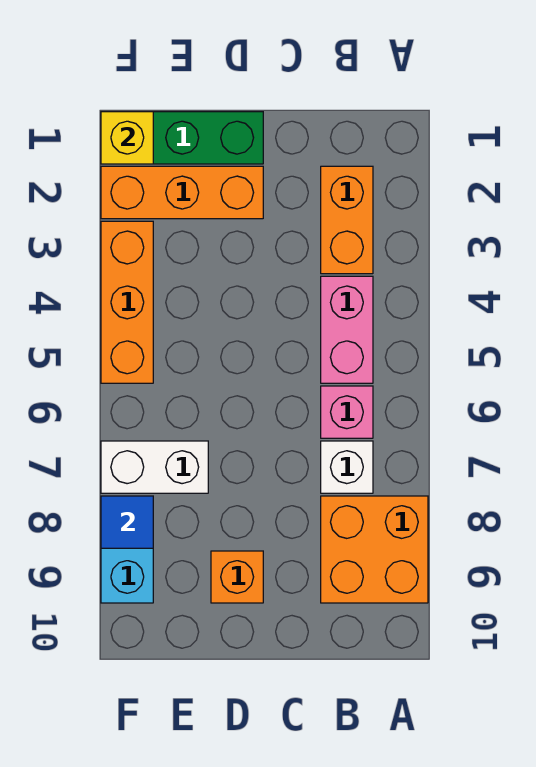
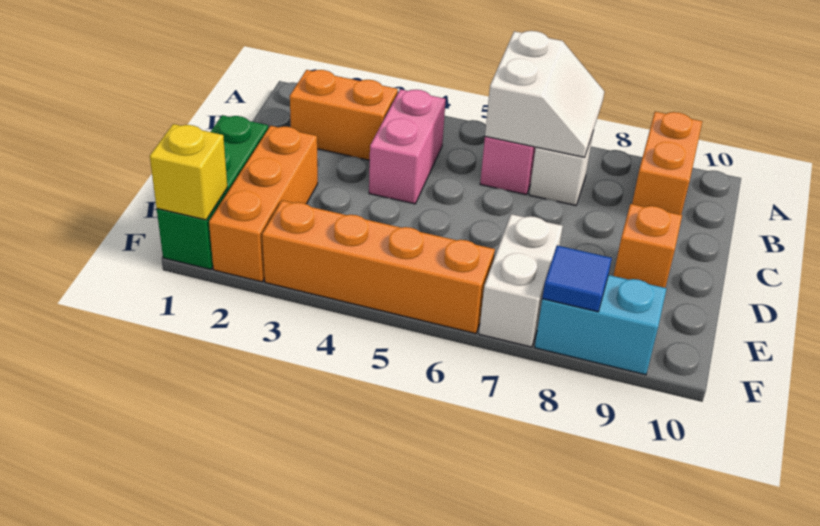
none -> white slope A6:B7 level 2 top 6
orange brick A8:B9 level 1 -> orange brick A9:B9 level 1
pink brick B4:B5 level 1 -> pink brick B4:C4 level 1
orange brick F3:F5 level 1 -> orange brick F3:F6 level 1

